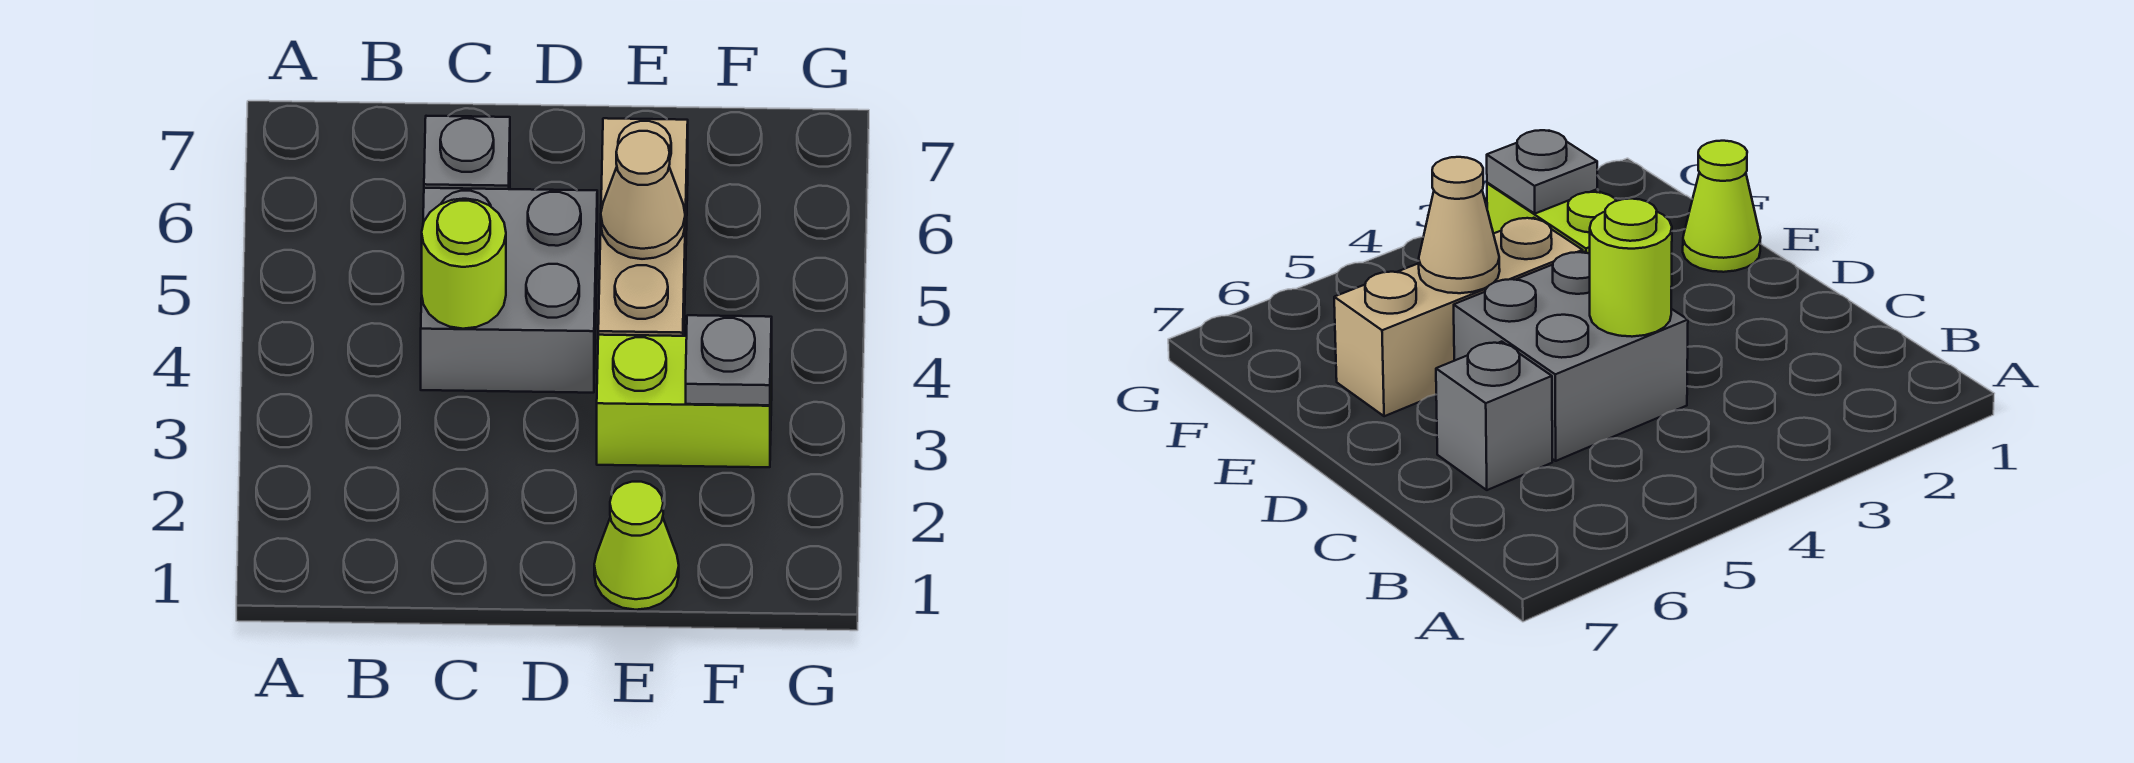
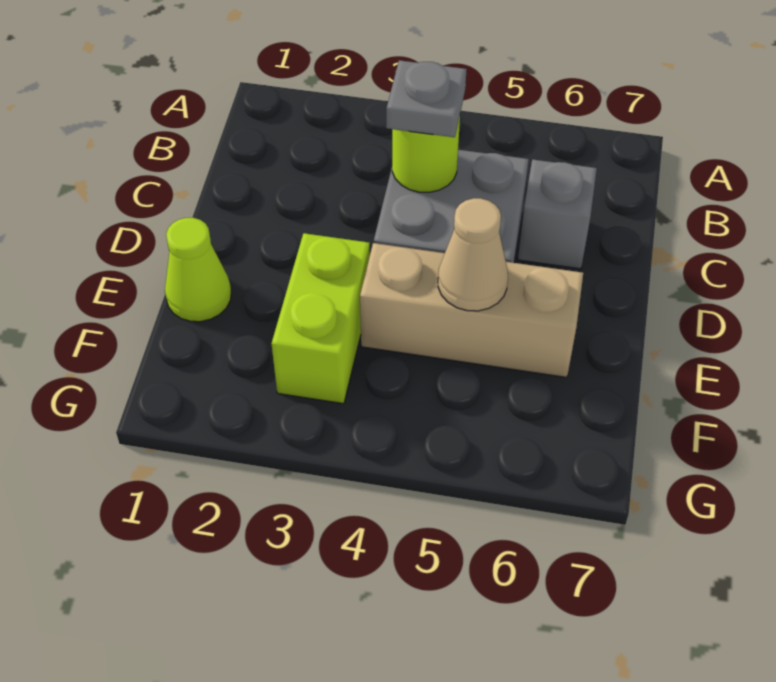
grey plate F3 level 2 -> grey plate C4 level 3

